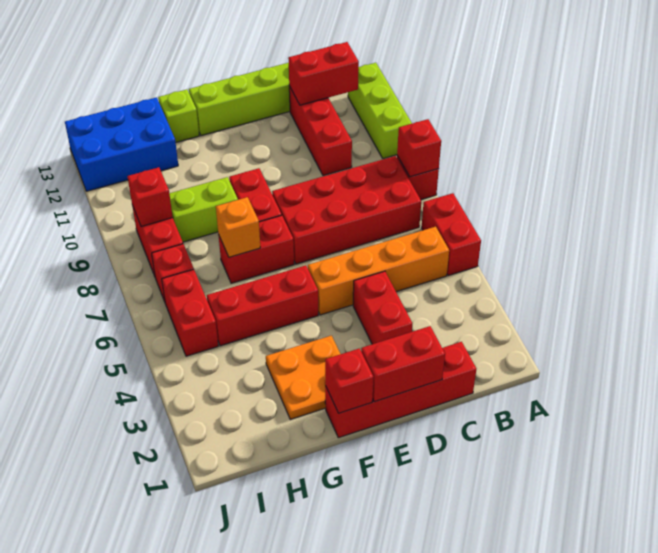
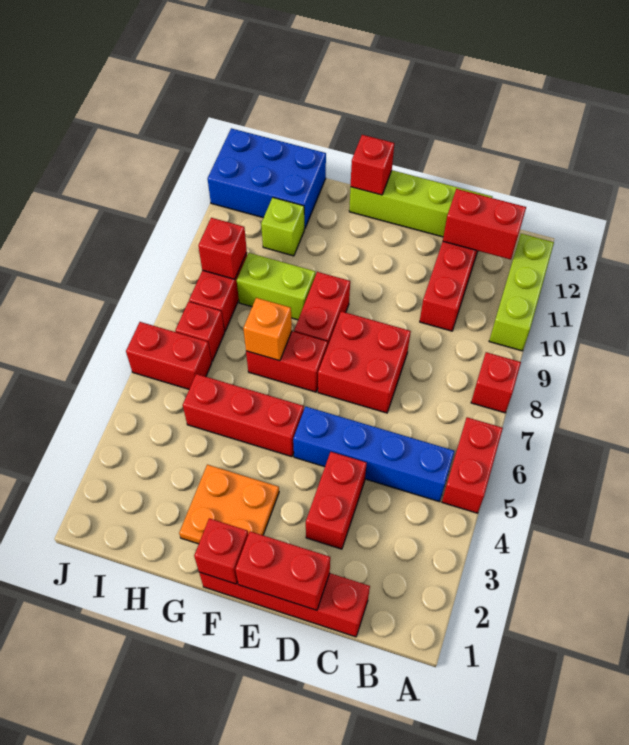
red brick A8 level 2 -> red brick F13 level 2
orange brick B5:E5 level 1 -> blue brick B5:E5 level 1
red brick B7:E8 level 1 -> red brick D7:E8 level 1
lime brick G13 level 1 -> lime brick H11 level 1
red brick I5:I6 level 1 -> red brick I6:J6 level 1

